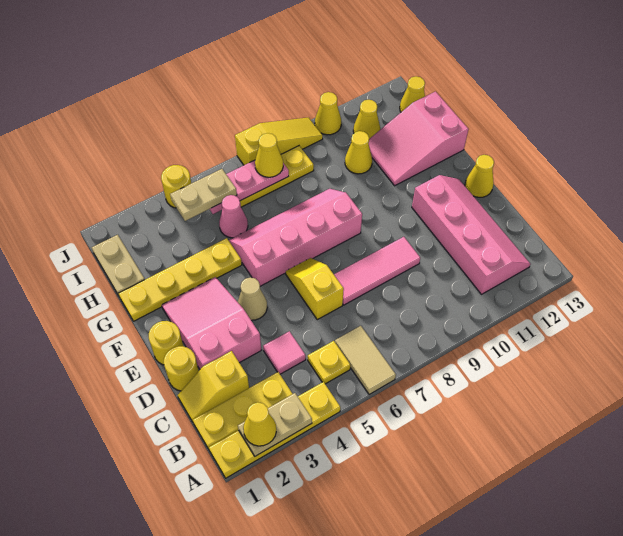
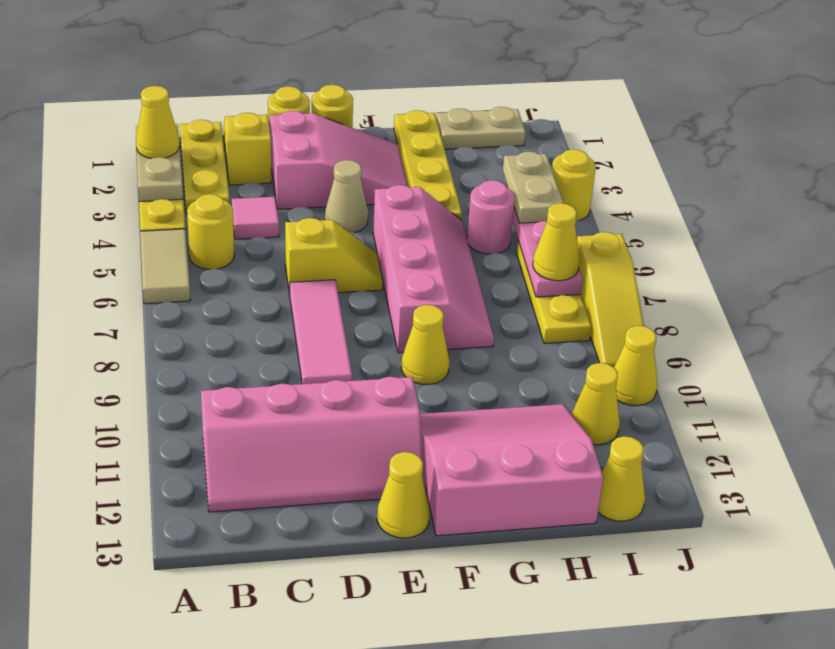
tan tile A6:B6 level 1 -> tan tile A5:A6 level 1
yellow plate B5 level 1 -> yellow round brick B5 level 1
pink slope G11:H13 level 1 top 13 -> pink slope F11:H13 level 1 top 13
pink cone H5 level 1 -> pink round brick H5 level 1
yellow cone H10 level 1 -> yellow cone F9 level 1

